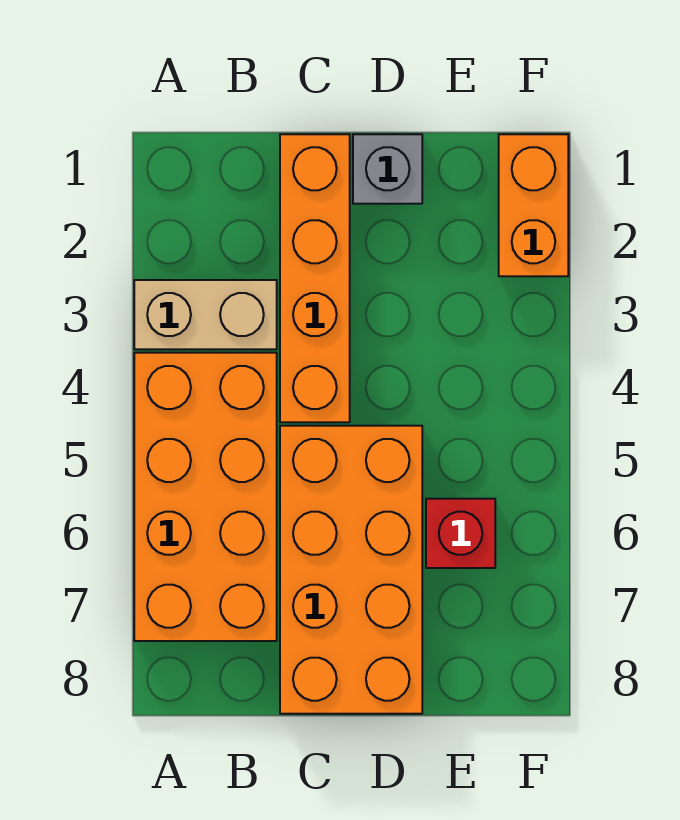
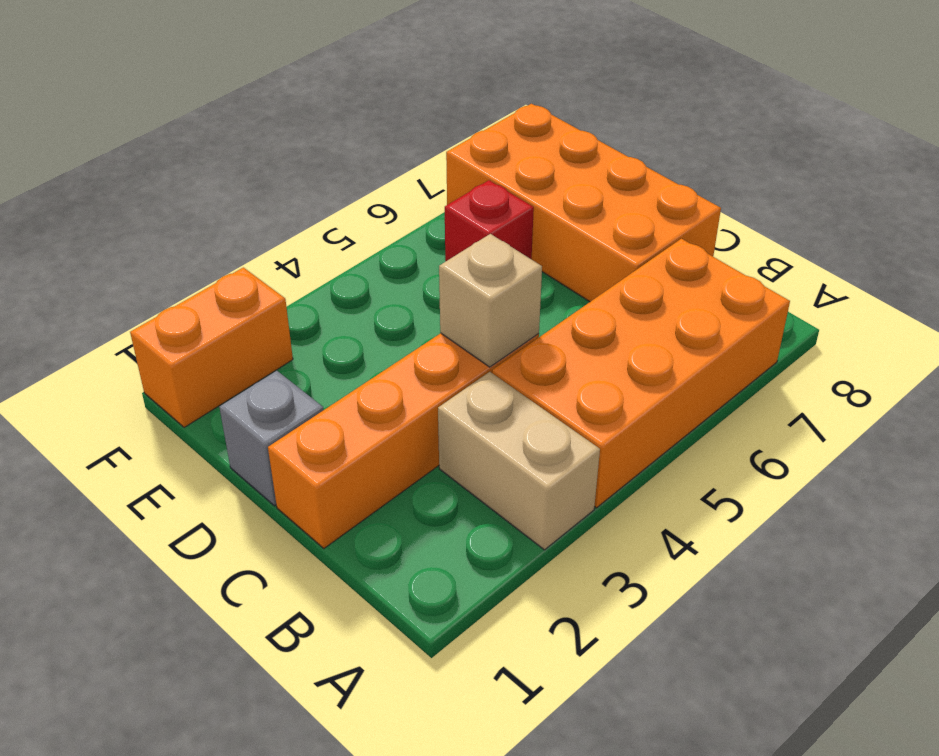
none -> tan brick C4 level 2
orange brick C5:D8 level 1 -> orange brick C7:F8 level 1

